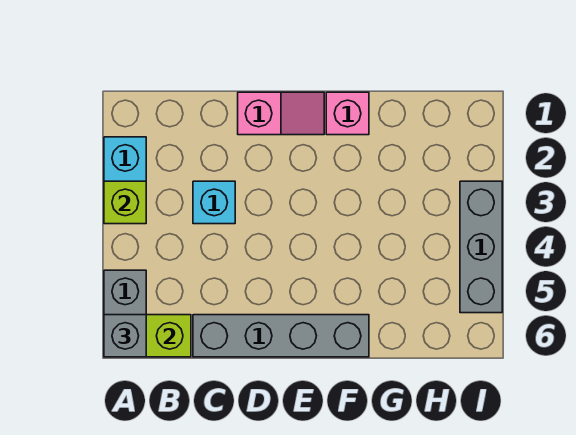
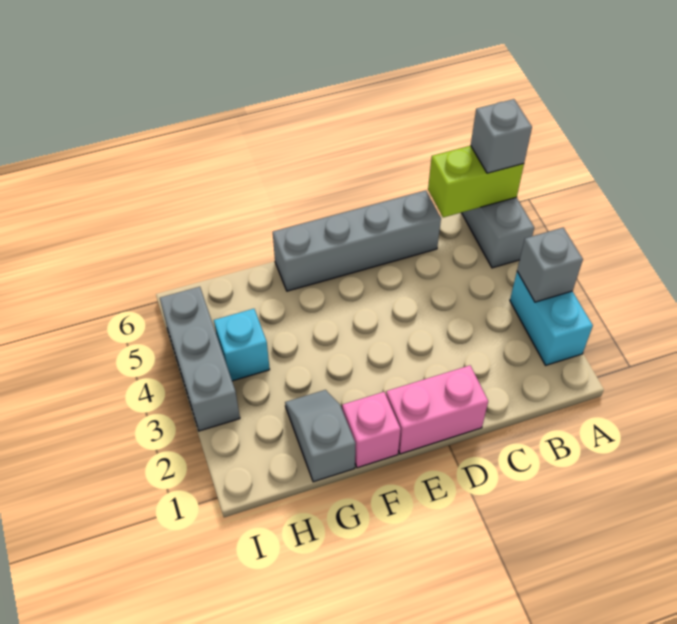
lime brick A3 level 2 -> grey brick A3 level 2
cyan brick C3 level 1 -> cyan brick H4 level 1
pink slope D1:E1 level 1 top D -> pink brick D1:E1 level 1
none -> grey slope G1:G2 level 1 top 1

